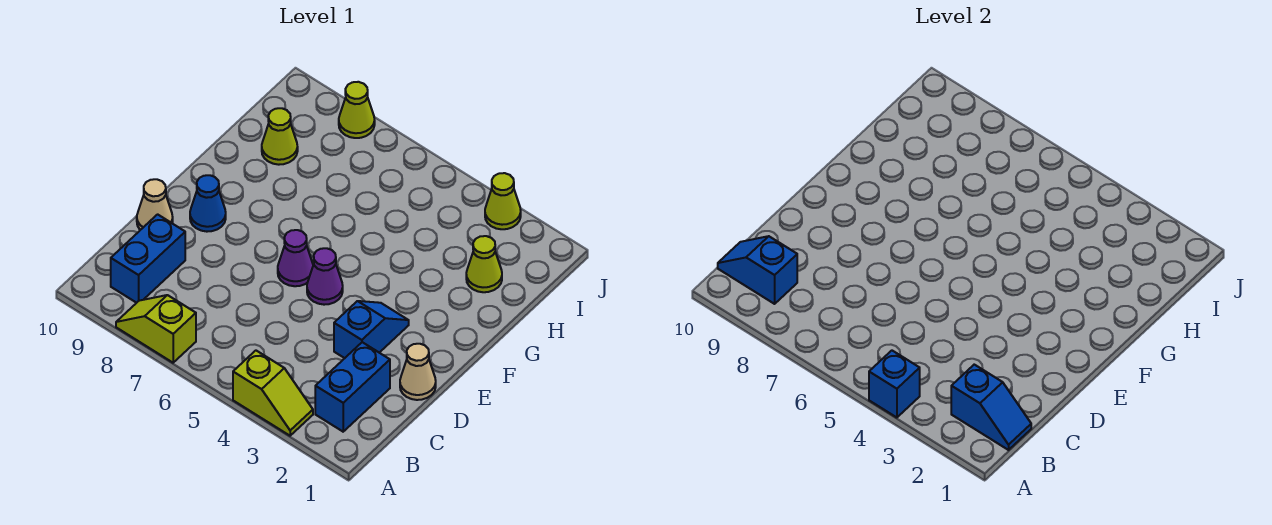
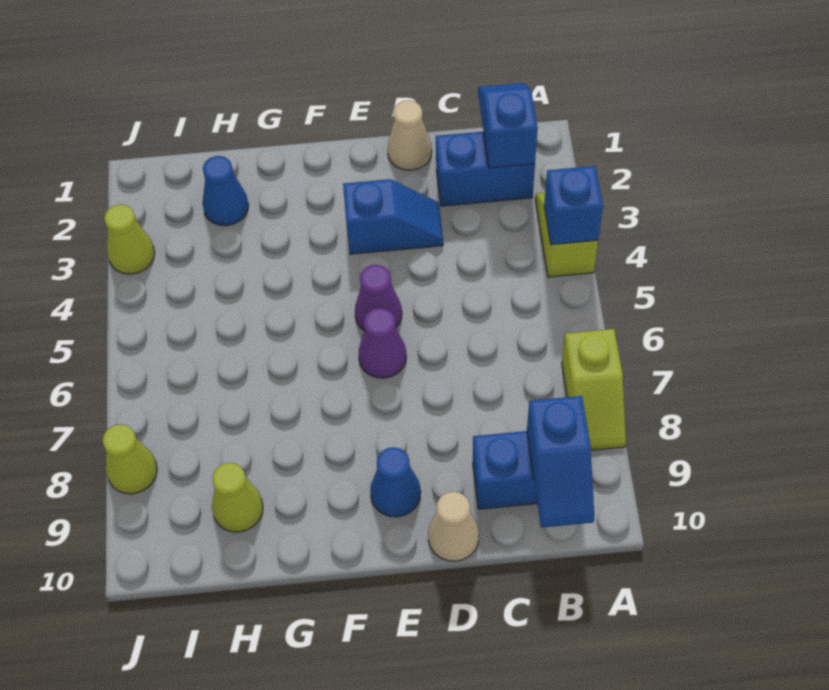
blue slope D3:E3 level 1 top D -> blue slope D3:E3 level 1 top E
lime cone H2 level 1 -> blue cone H2 level 1

